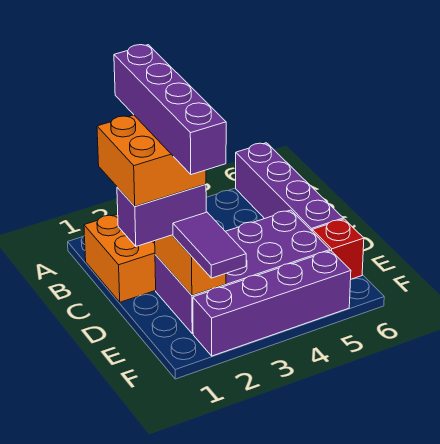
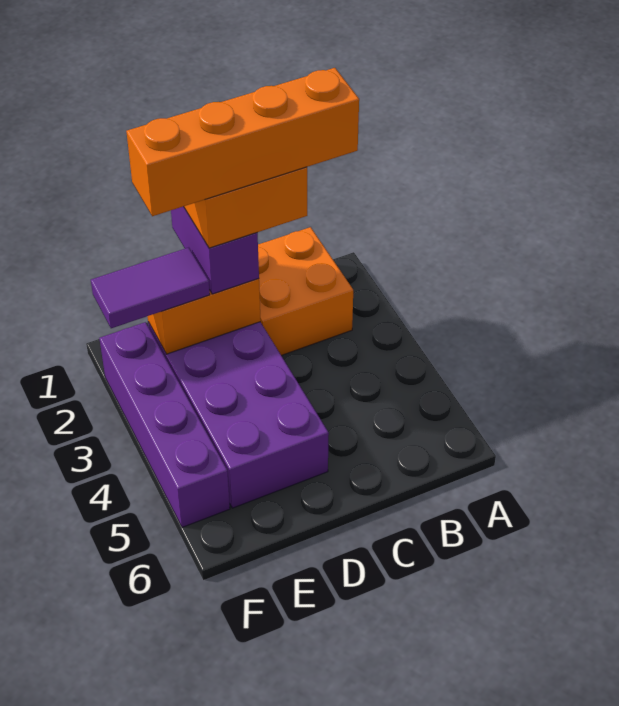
purple brick A6:D6 level 1 -> none
purple brick B2:E2 level 5 -> orange brick B2:E2 level 5
red brick E6 level 1 -> none

